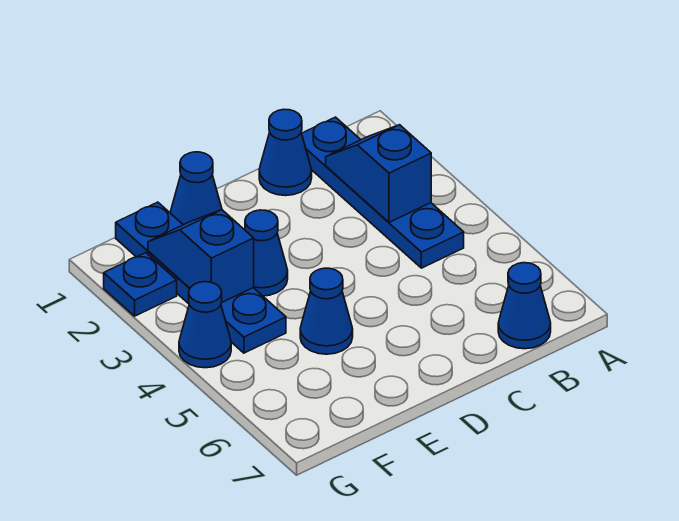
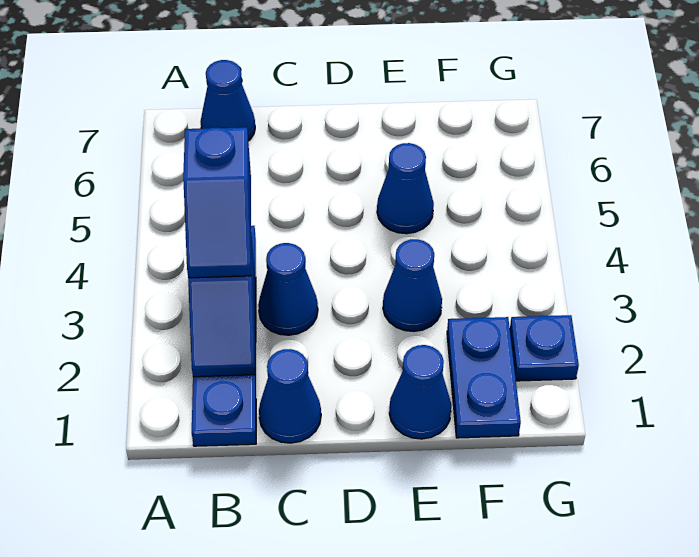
blue plate F1:F4 level 1 -> blue plate F1:F2 level 1
blue slope F2:F3 level 2 top 3 -> blue slope B3:B4 level 3 top 4
blue cone G4 level 1 -> blue cone C3 level 1

